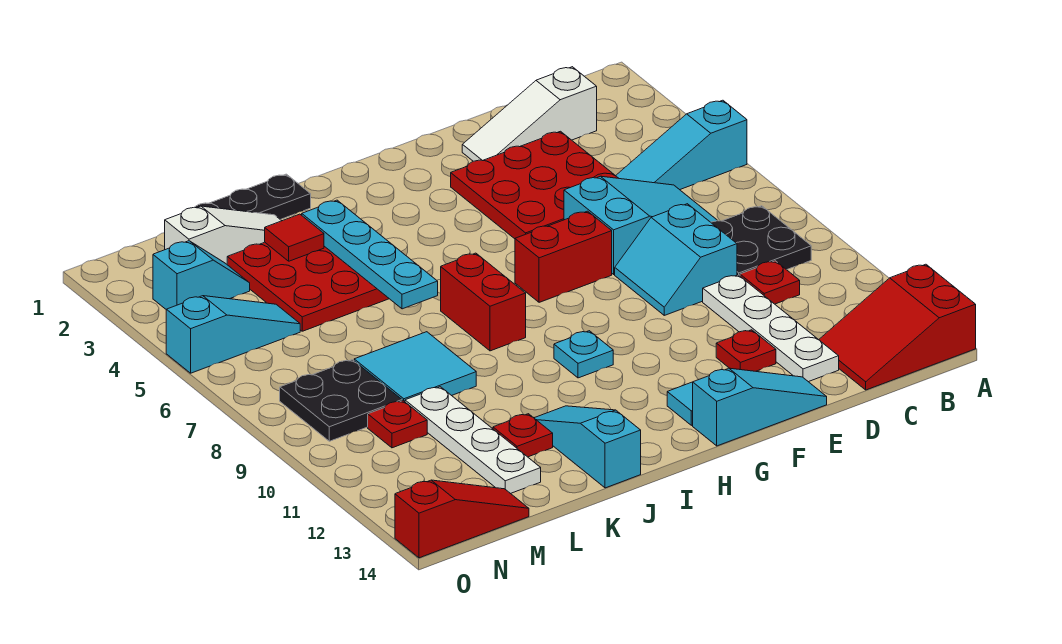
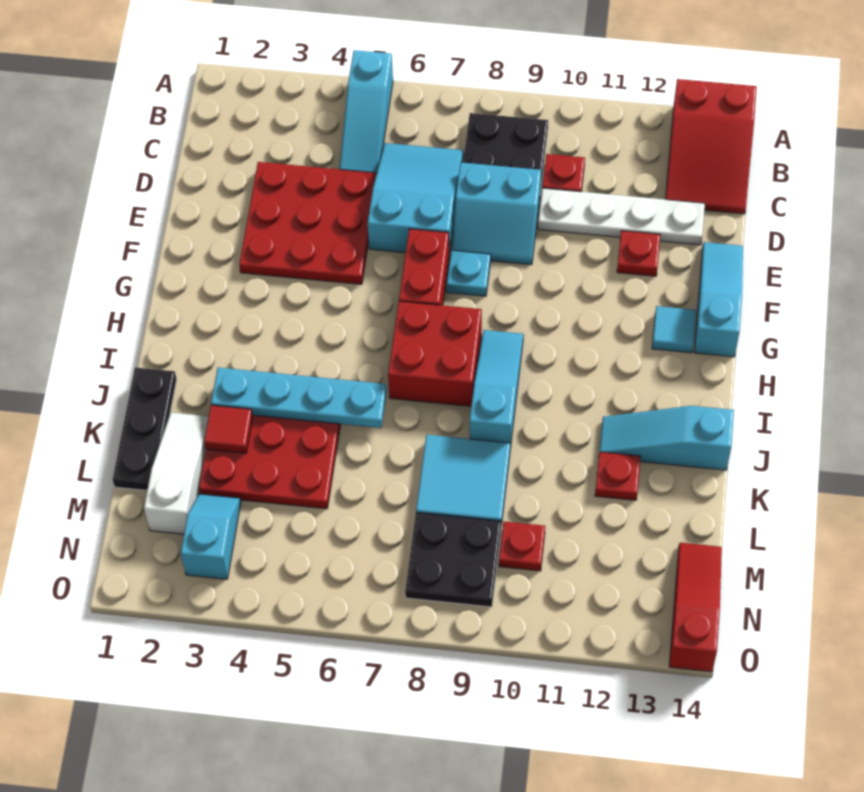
white slope C2:E2 level 1 top C -> none
cyan plate H10 level 1 -> cyan plate F8 level 1
red brick I7:I8 level 1 -> red brick H7:I8 level 1
white plate L10:L13 level 1 -> none
cyan slope M5:O5 level 1 top O -> cyan slope H9:J9 level 1 top J

